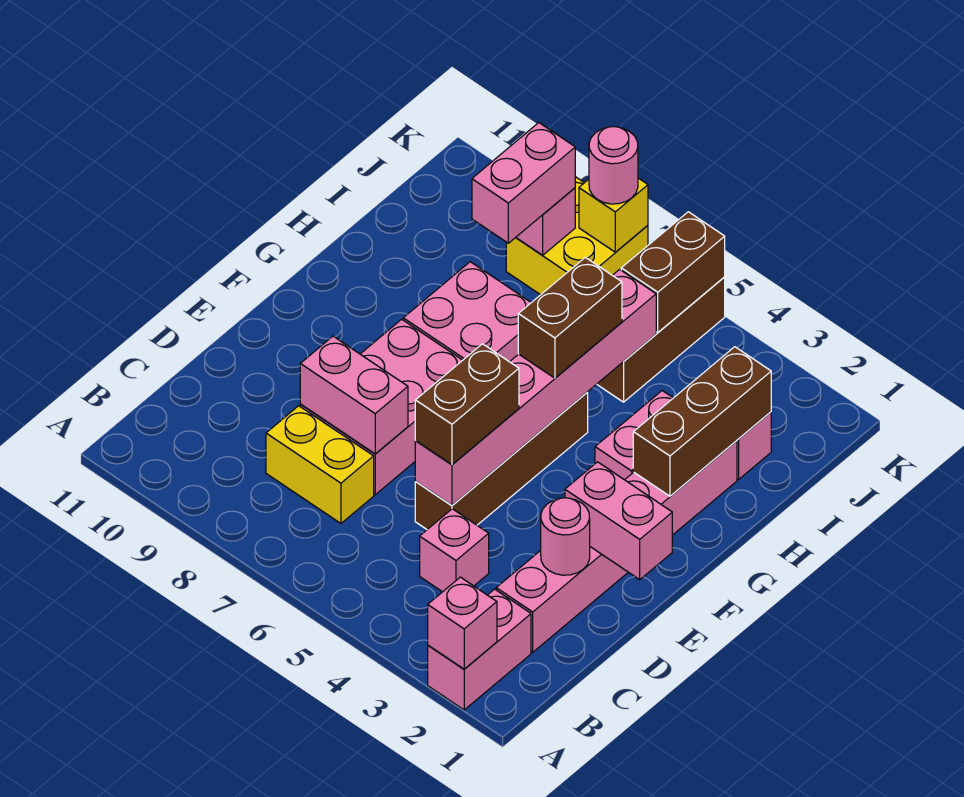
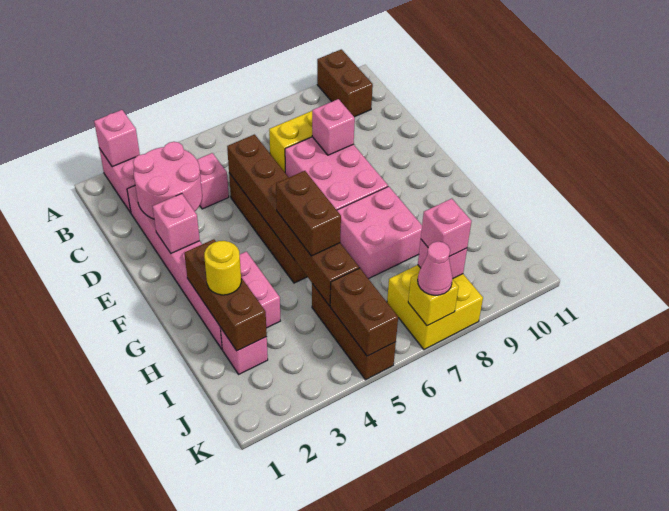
pink round brick D2 level 2 -> pink round brick C2:D3 level 2
pink brick D5:I5 level 2 -> brown brick D5:I5 level 2
brown brick D5:E5 level 3 -> brown brick A10:B10 level 1
pink brick D7:D8 level 2 -> pink brick D8 level 2
pink brick E1:E2 level 2 -> pink brick E2 level 2
none -> yellow round brick H2 level 3
pink brick I8:J8 level 3 -> pink brick J8 level 3
pink round brick K7 level 3 -> pink cone K7 level 3

